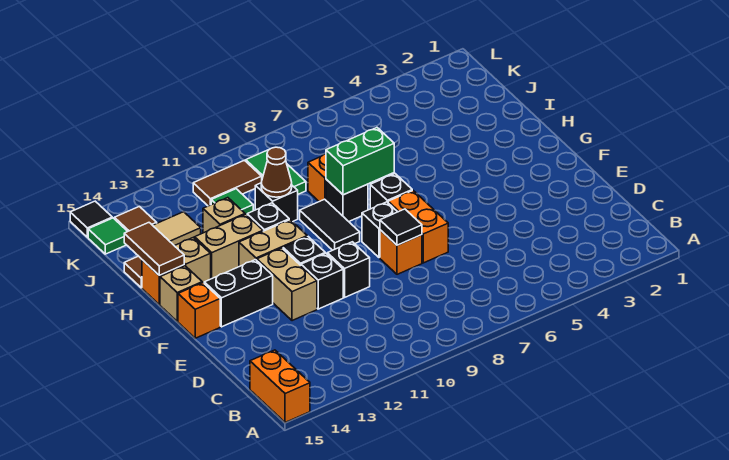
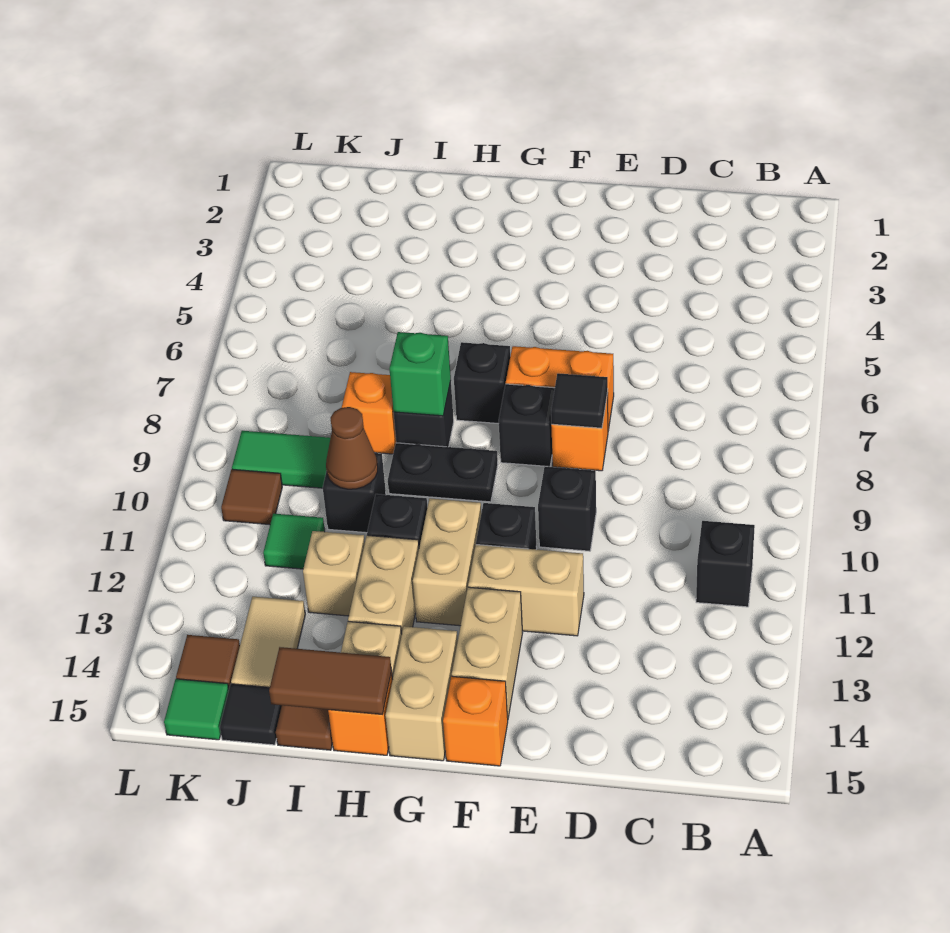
orange brick A15:B15 level 1 -> none
black brick E11 level 1 -> black brick B11 level 1
black brick F13:F14 level 1 -> tan brick F13:F14 level 1
black tile G9:H9 level 1 -> black plate G9:H9 level 1
tan brick G15 level 1 -> tan brick G14:G15 level 1
green brick H7:H8 level 2 -> green brick H8 level 2
brown tile K10:K11 level 1 -> brown tile K10 level 1
black tile L15 level 1 -> black tile J15 level 1

